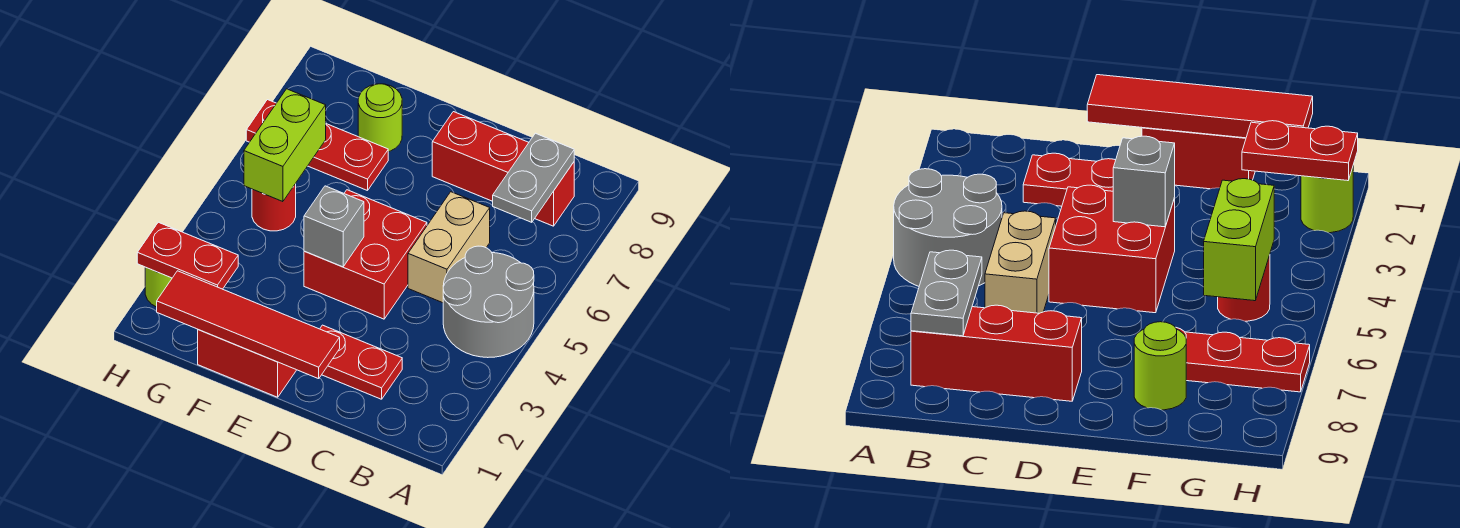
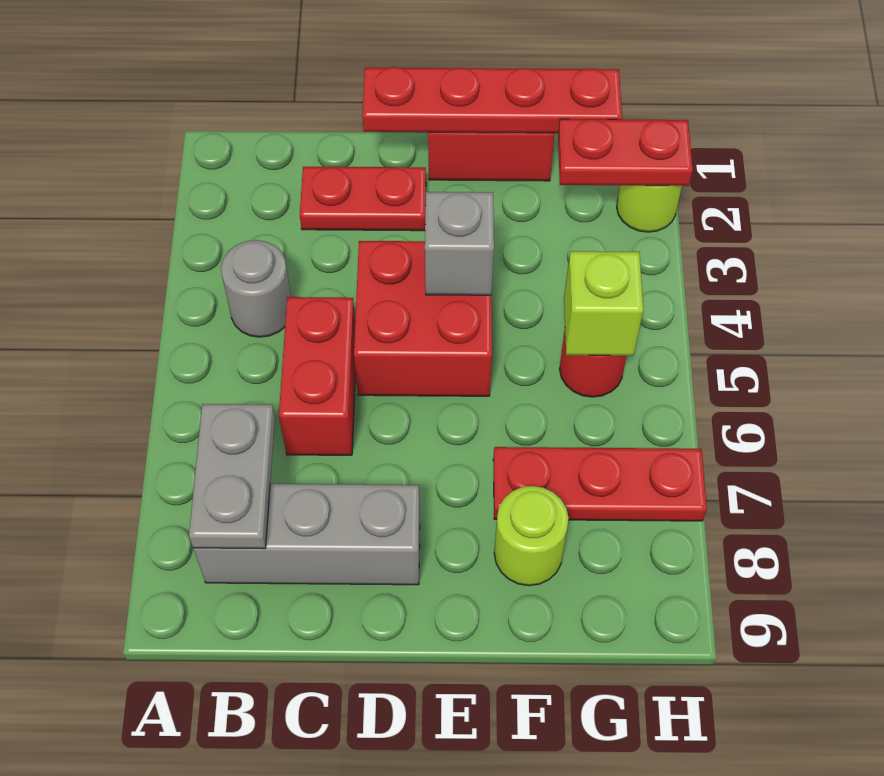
grey round brick A4:B5 level 1 -> grey round brick B4 level 1
red brick B8:D8 level 1 -> grey brick B8:D8 level 1
tan brick C5:C6 level 1 -> red brick C5:C6 level 1
red tile D1:G1 level 2 -> red plate D1:G1 level 2
lime brick G5:G6 level 2 -> lime brick G5 level 2

